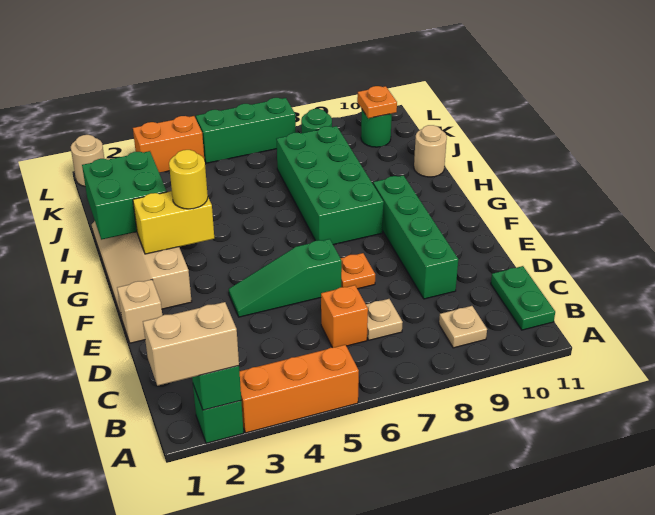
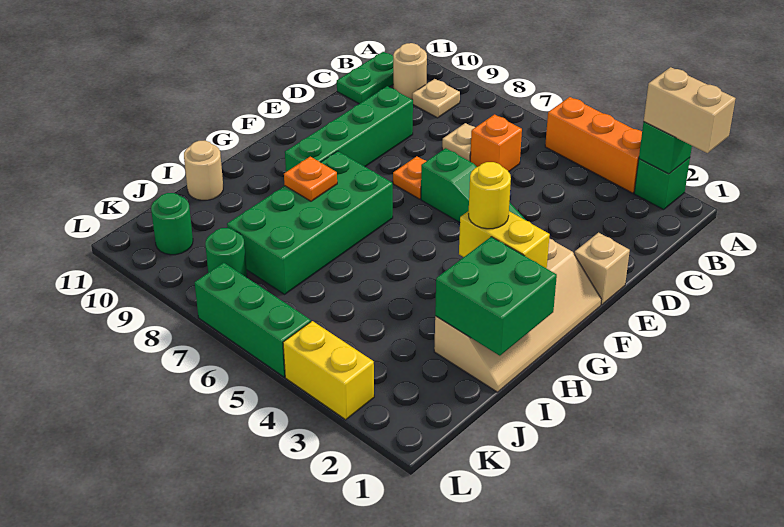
orange plate K10 level 2 -> orange plate H8 level 2
tan round brick L1 level 1 -> tan round brick B10 level 1
orange brick L3:L4 level 1 -> yellow brick L3:L4 level 1

